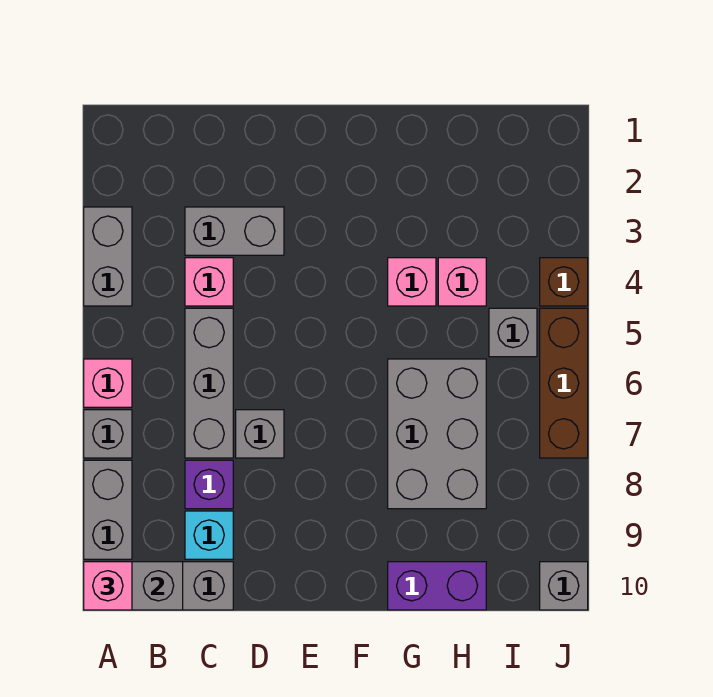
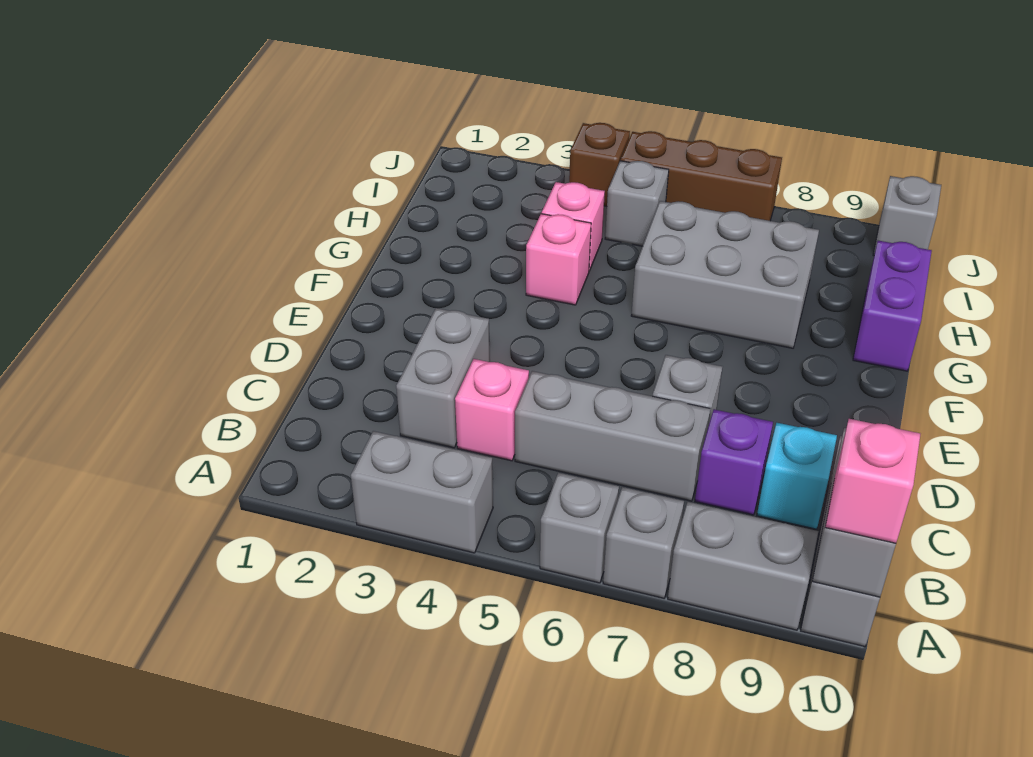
pink brick A6 level 1 -> grey brick A6 level 1

